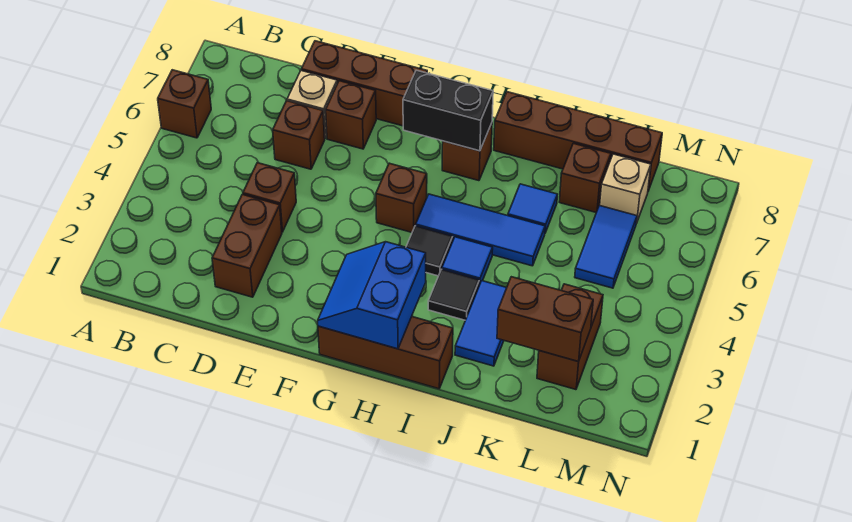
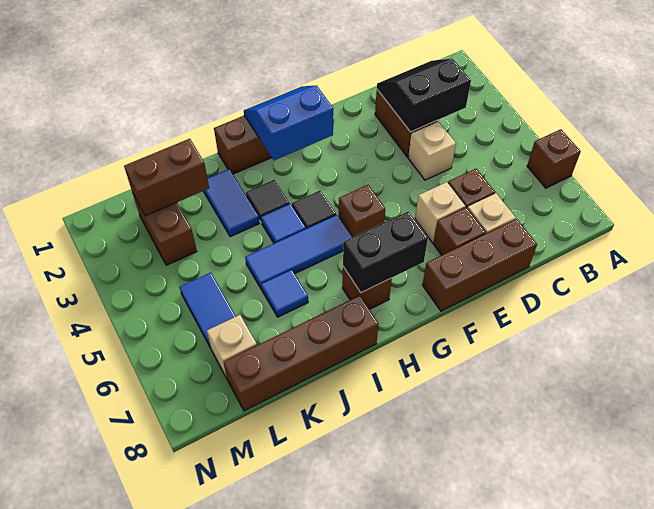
none -> black slope C2:D3 level 2 top 3
brown brick D4 level 1 -> tan brick D4 level 1
none -> tan brick E6 level 1
blue slope G1:H2 level 2 top H -> blue slope G1:H2 level 2 top 2
brown brick K7 level 1 -> none

